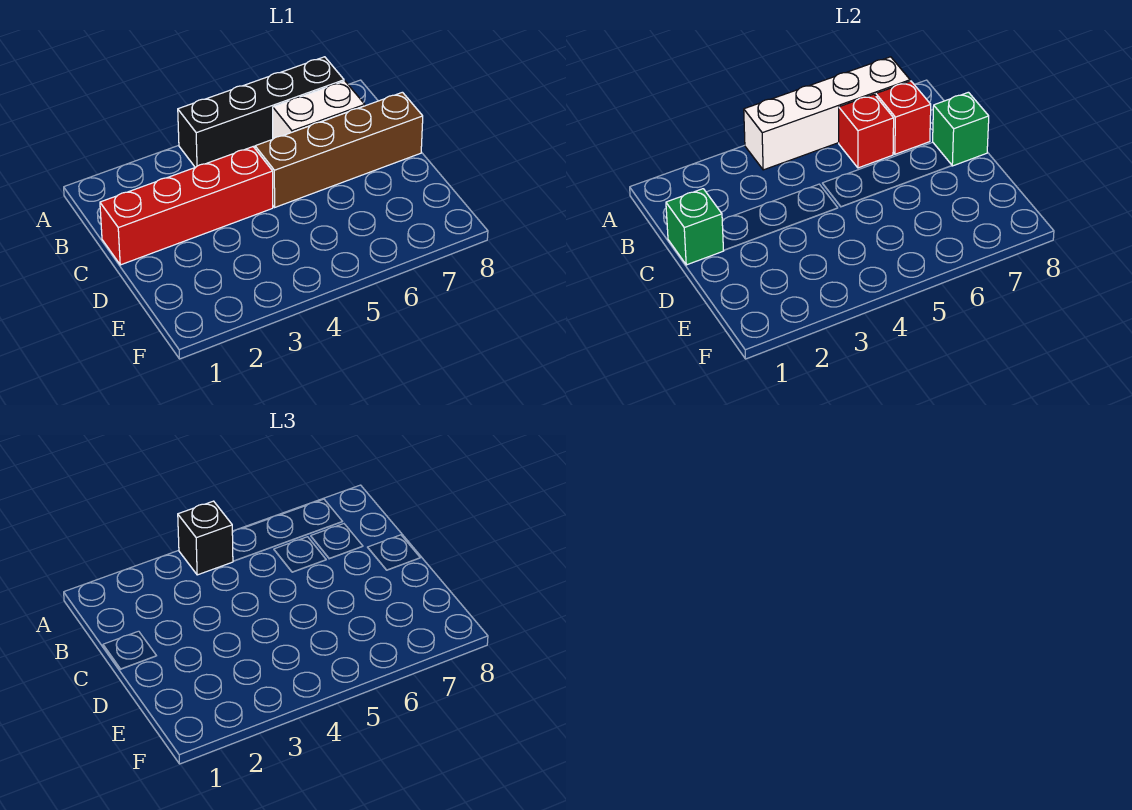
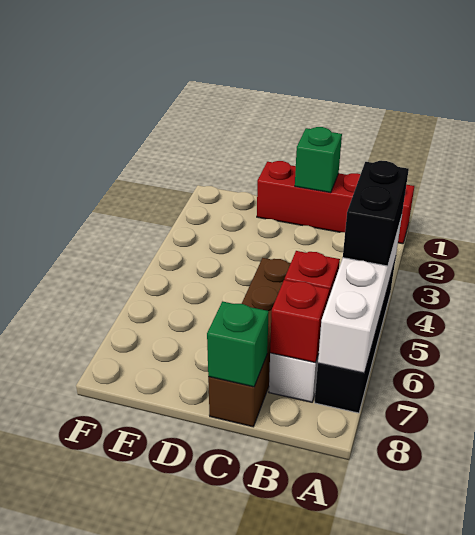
black brick A4 level 3 -> black brick A4:A5 level 3
red brick C1:C4 level 1 -> red brick A1:D1 level 1

